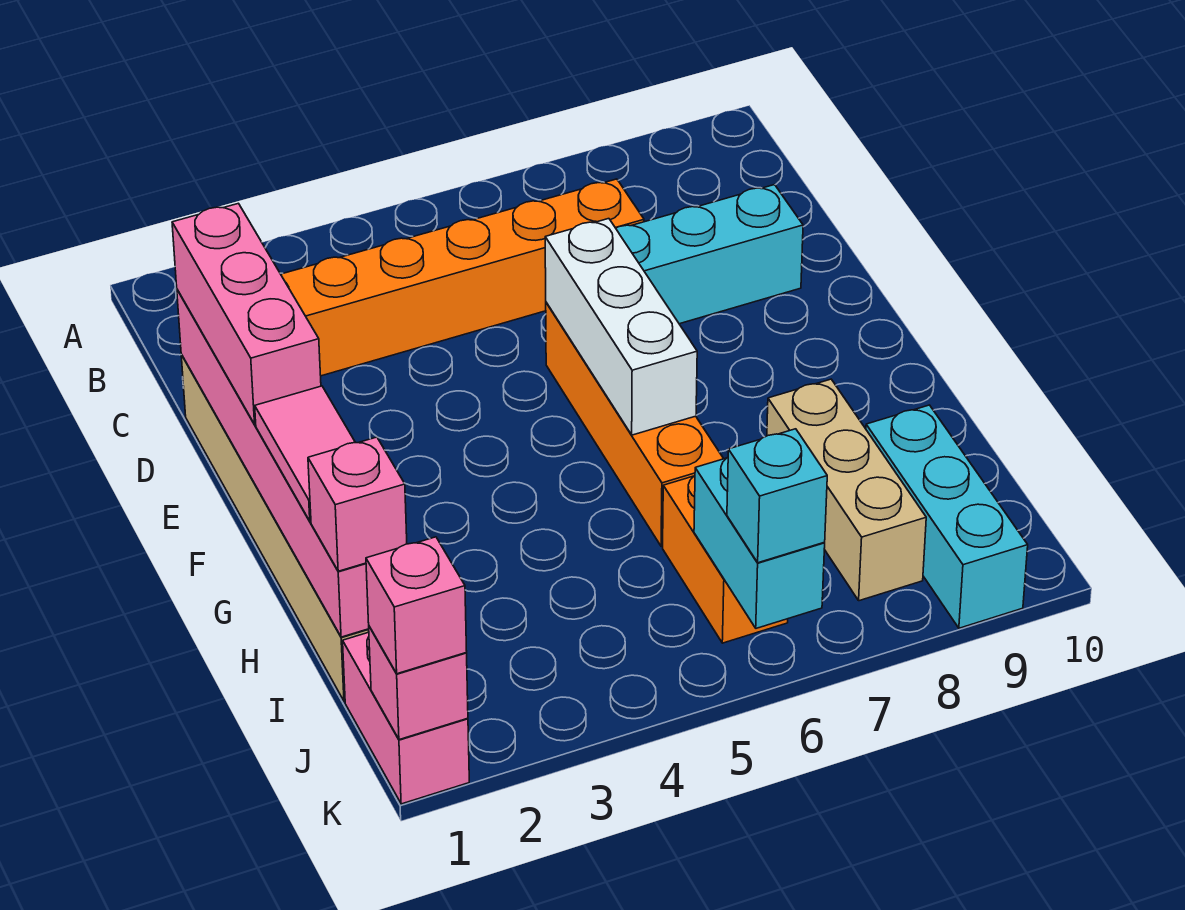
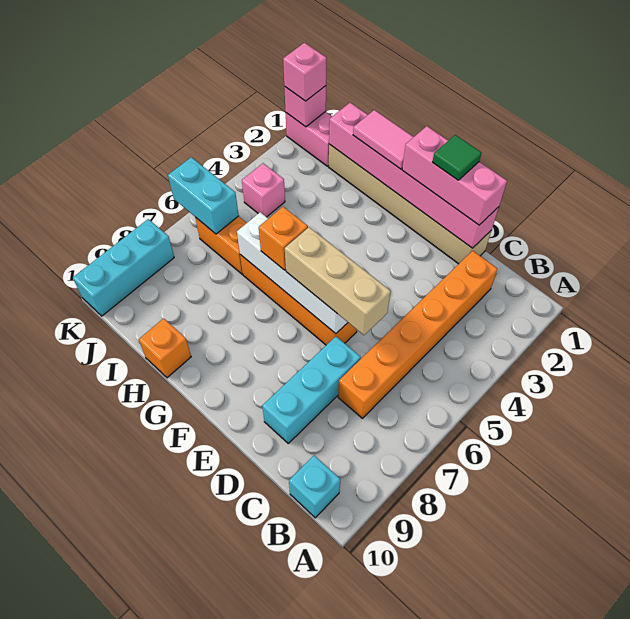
none -> green tile E1 level 4
white brick E6:G6 level 2 -> white brick E6:H6 level 2
none -> orange brick G6 level 3
tan brick H8:J8 level 1 -> tan brick D6:F6 level 3
none -> orange brick H10 level 1
pink brick I1 level 3 -> pink brick J4 level 1
cyan brick I9:K9 level 1 -> cyan brick K8:K10 level 1
cyan brick K6 level 3 -> cyan brick B10 level 1

